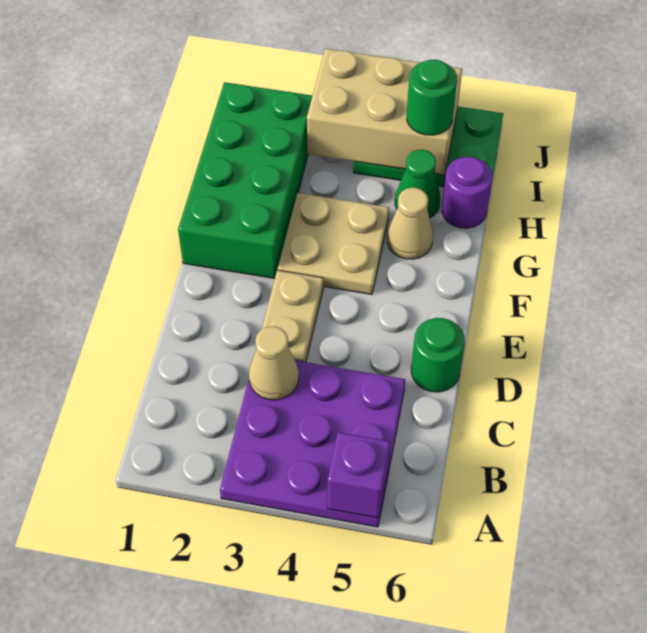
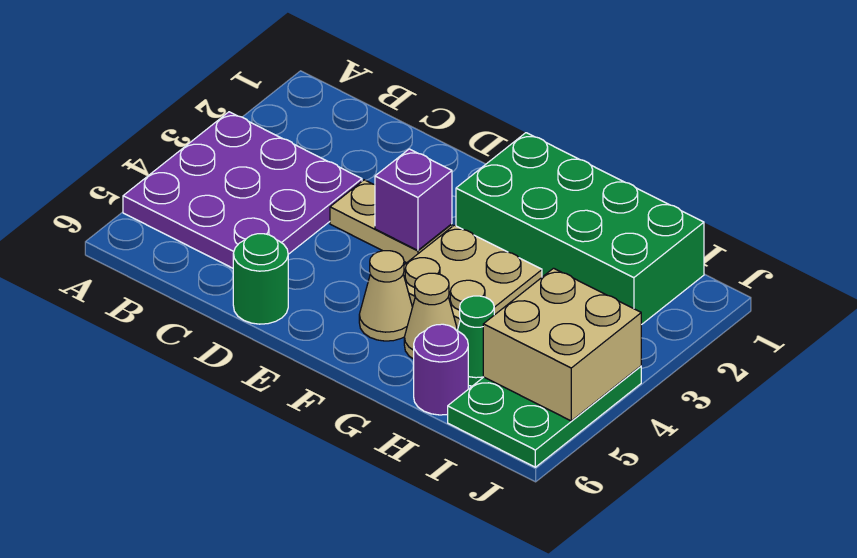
purple brick A5 level 2 -> purple brick E3 level 2
tan cone C3 level 2 -> tan cone F5 level 1
tan brick I3:J5 level 2 -> tan brick I4:J5 level 2
green round brick I5 level 3 -> none

